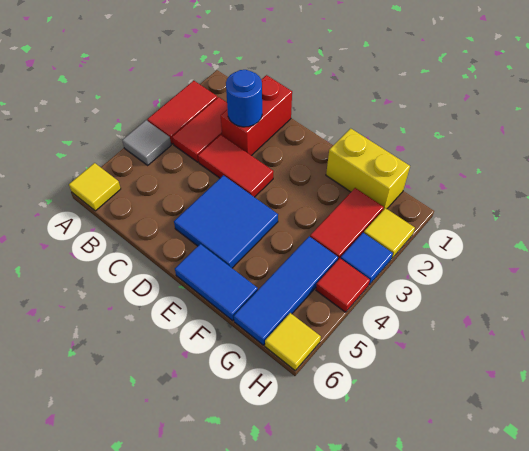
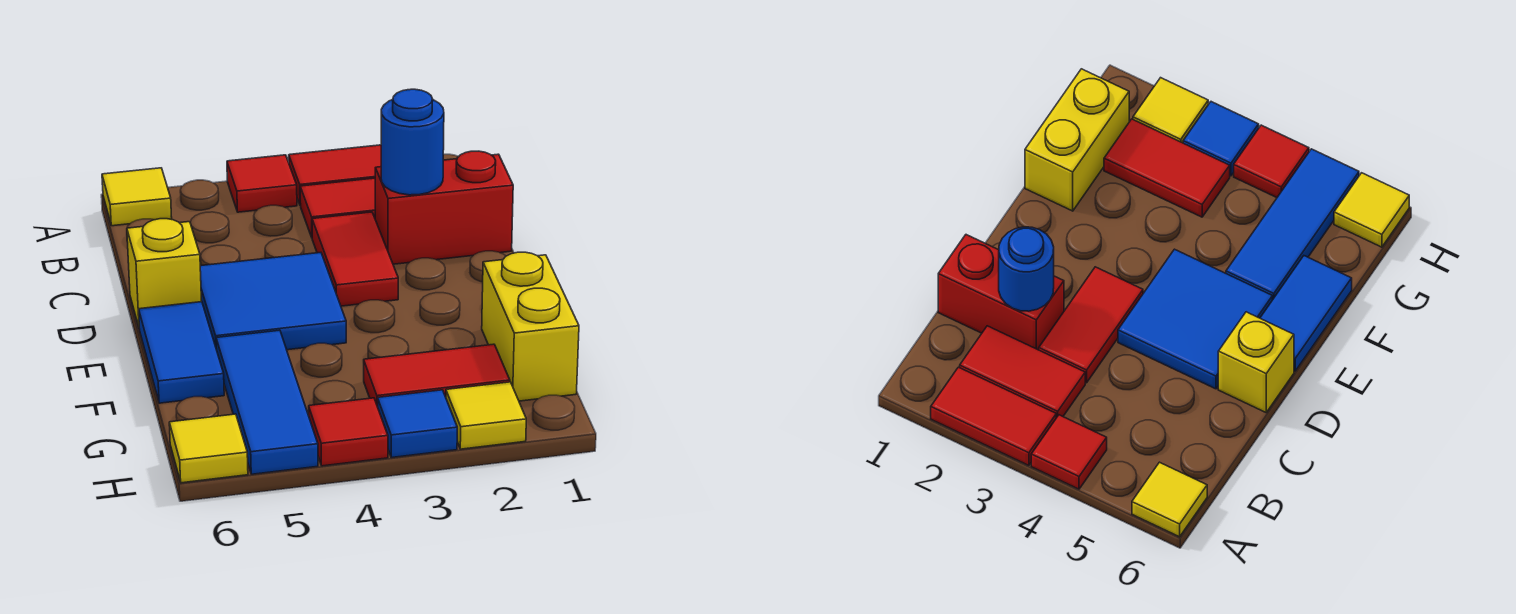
grey tile A4 level 1 -> red tile A4 level 1
none -> yellow brick D6 level 1
blue tile G4:G6 level 1 -> blue tile F5:H5 level 1

